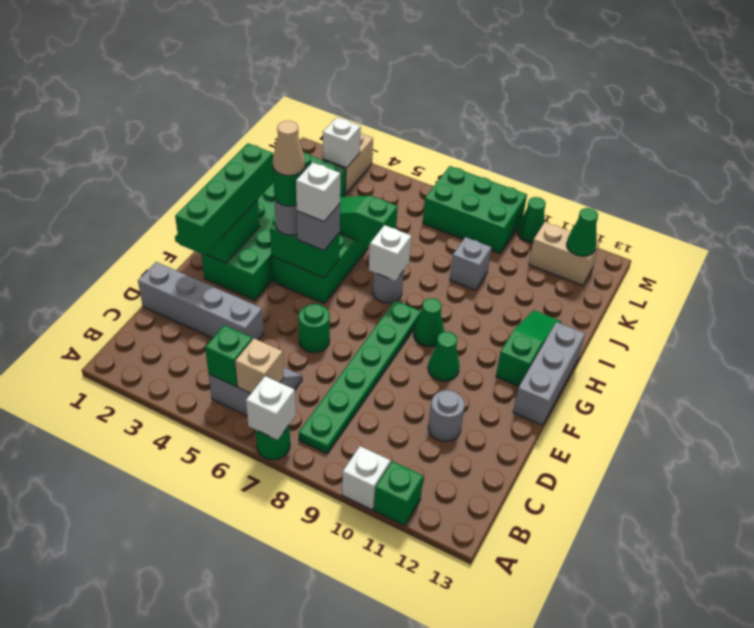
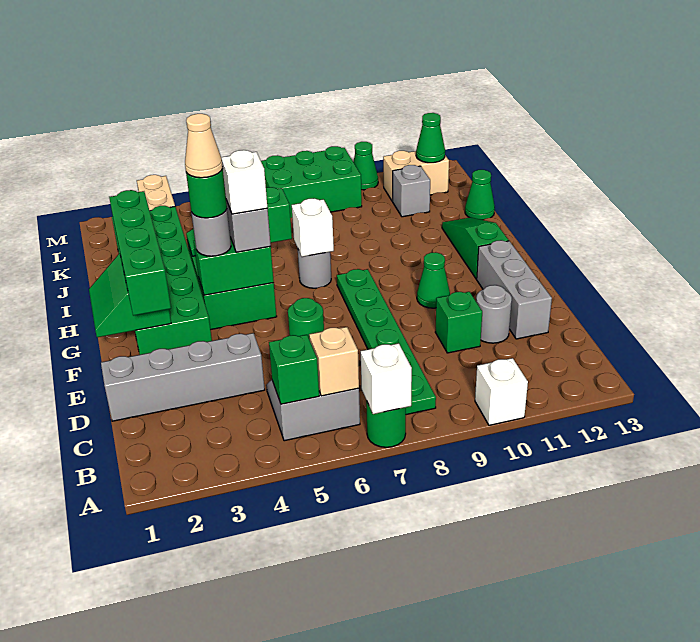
green brick A11 level 1 -> green brick D10 level 1
grey brick F13:H13 level 1 -> grey brick D12:F12 level 1
green cone G9 level 1 -> green cone J13 level 1
grey brick J9 level 1 -> grey brick K11 level 1
white brick L3 level 2 -> none

